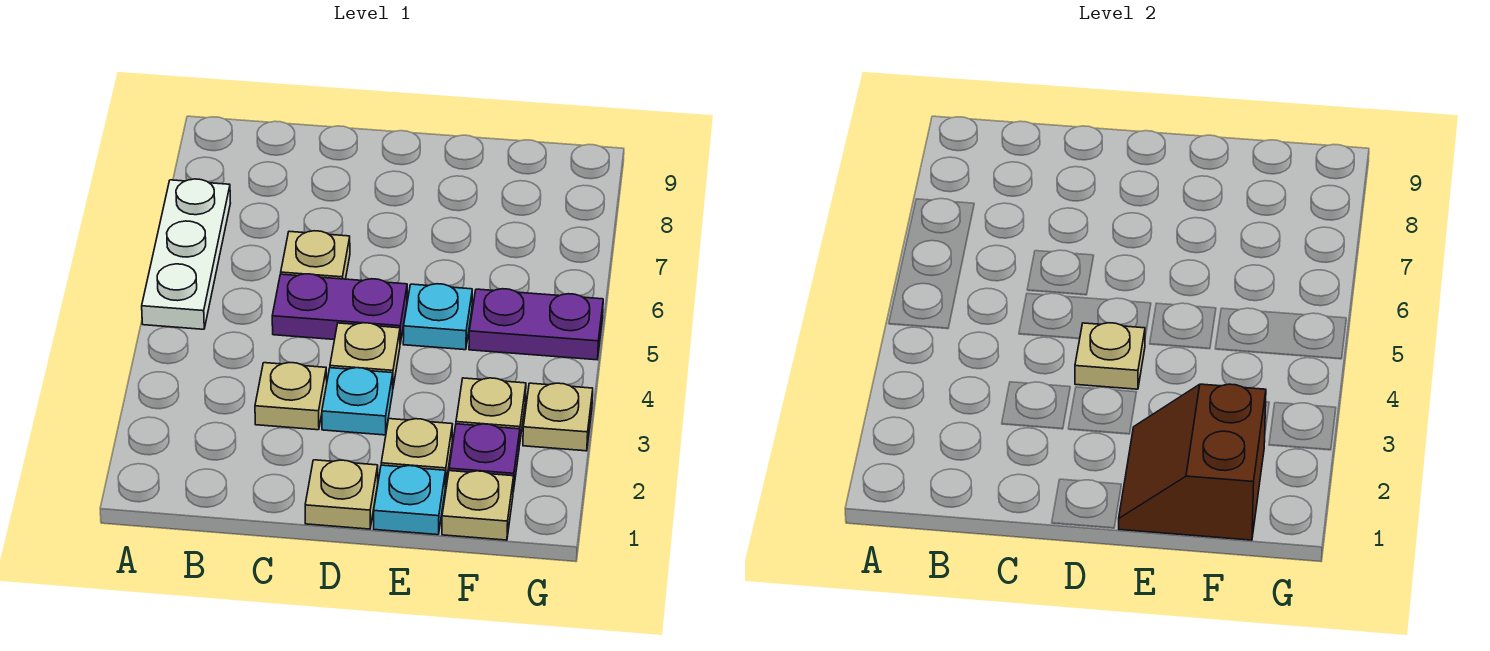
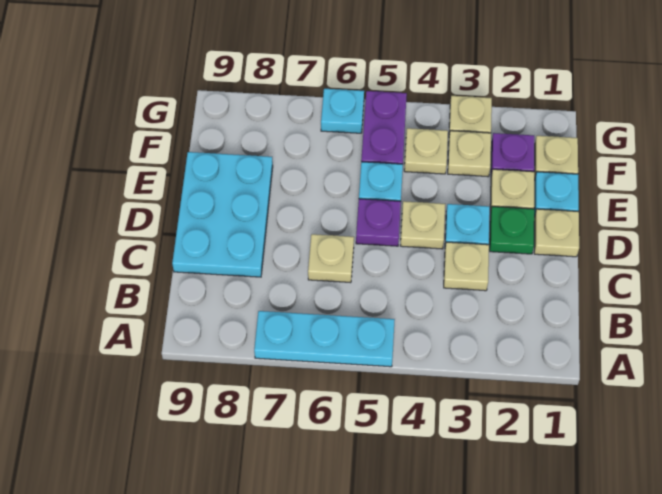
white plate A5:A7 level 1 -> cyan plate A5:A7 level 1
purple plate C5:D5 level 1 -> purple plate D5 level 1
none -> cyan plate C8:E9 level 1
none -> green plate D2 level 1
tan plate D4 level 2 -> tan plate F4 level 1
brown slope E1:F2 level 2 top F -> none
none -> cyan plate G6 level 1

